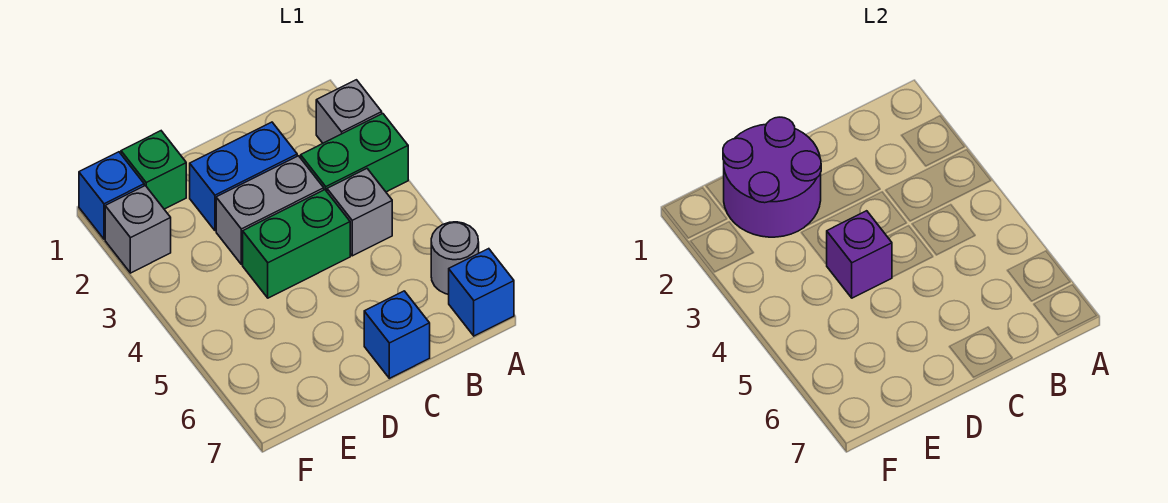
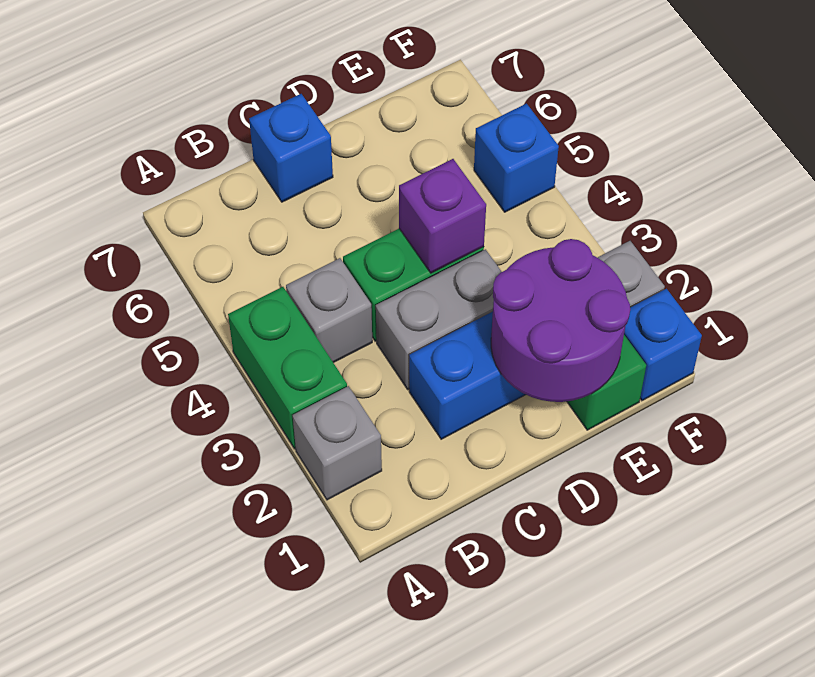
green brick A3:B3 level 1 -> green brick A3:A4 level 1
grey round brick A6 level 1 -> none
blue brick A7 level 1 -> blue brick F5 level 1

